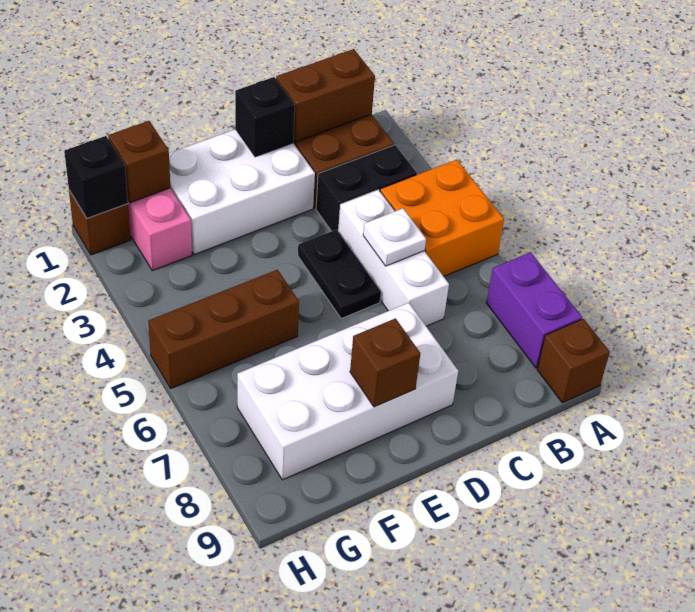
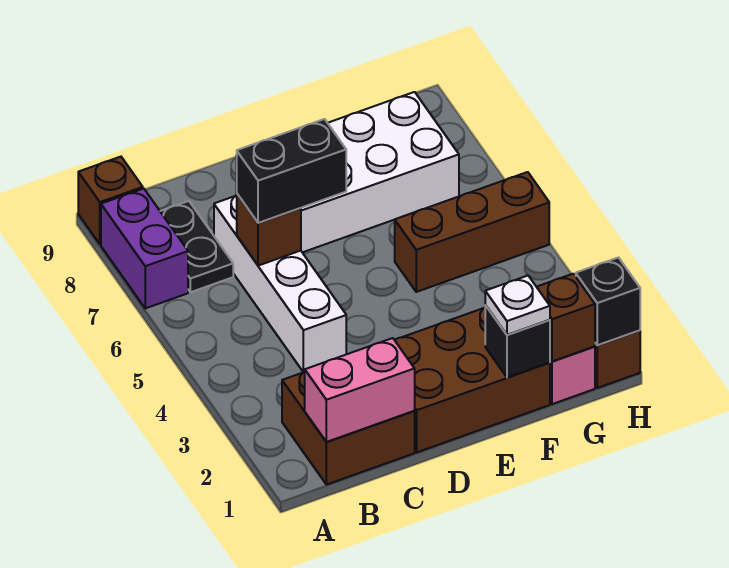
orange brick A4:B5 level 1 -> none
brown brick B1:C1 level 2 -> pink brick B1:C1 level 2
black brick B3:C3 level 1 -> black brick C6:D6 level 3
white brick C4:C6 level 1 -> white brick C4:C7 level 1
white plate C5 level 2 -> white plate F1 level 3
white brick D1:F2 level 1 -> brown brick D1:F2 level 1
black brick D1 level 2 -> black brick F1 level 2
black plate D4:D5 level 1 -> black plate B7:B8 level 1
brown brick E8 level 2 -> brown brick C6 level 2

